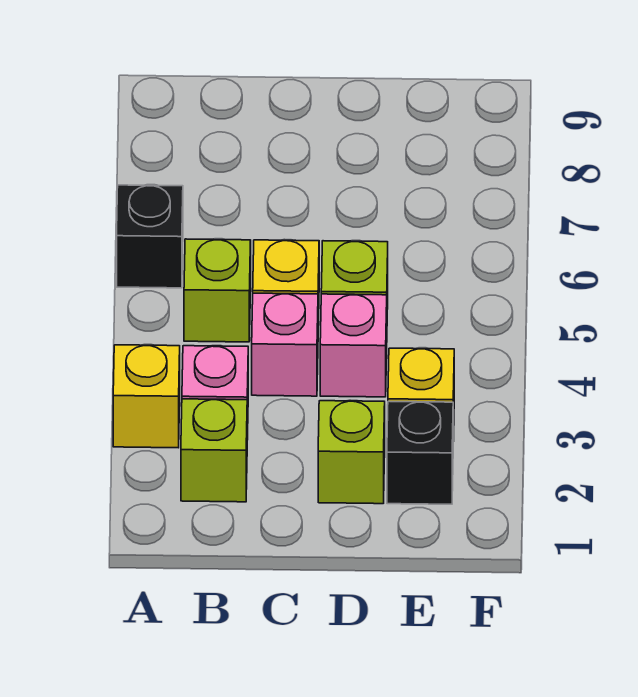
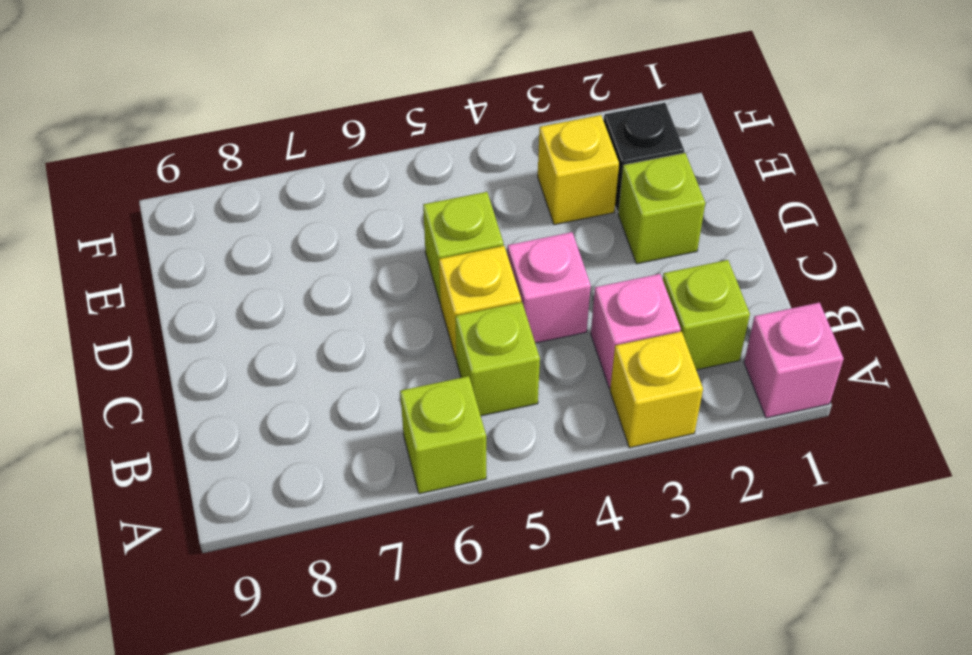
black brick A6 level 1 -> lime brick A6 level 1
pink brick D4 level 1 -> pink brick A1 level 1

